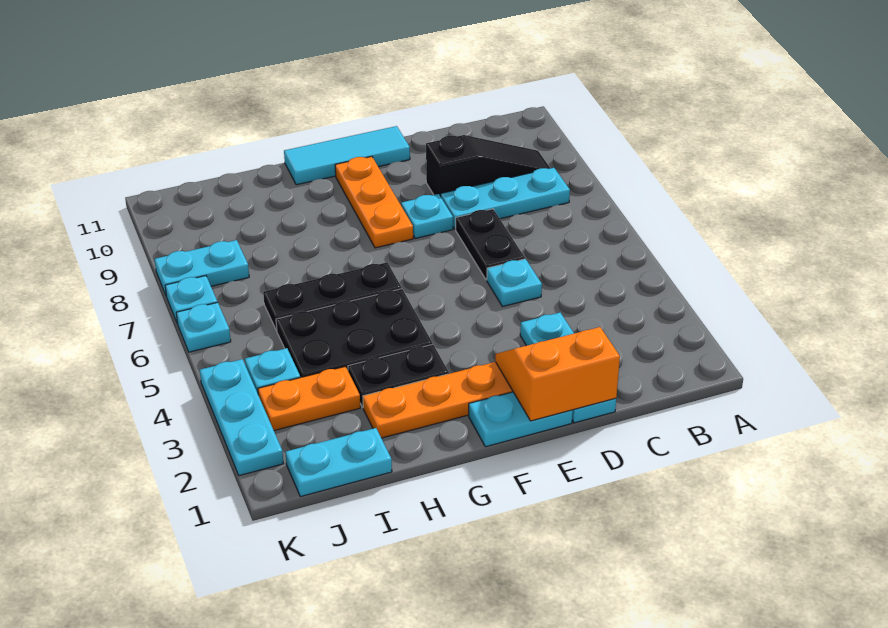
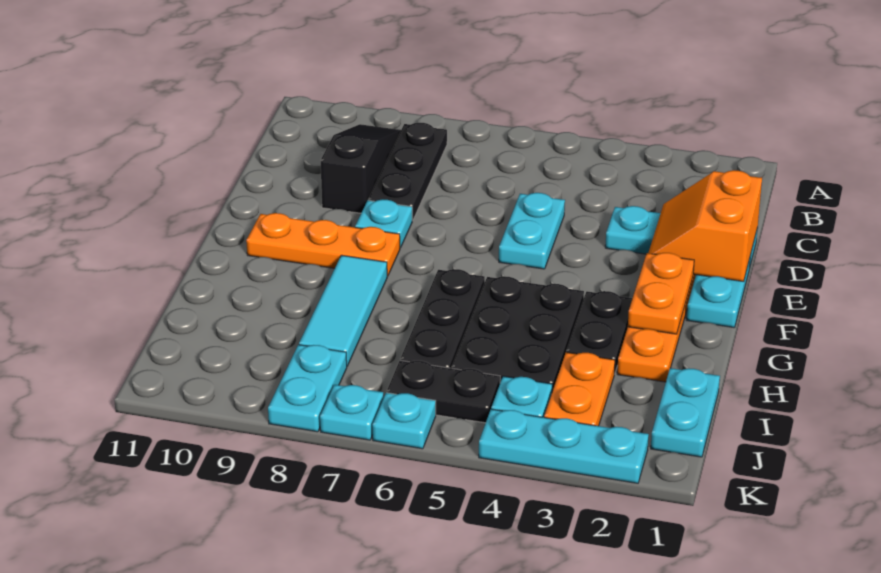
cyan plate B8:D8 level 1 -> black plate B8:D8 level 1
cyan plate D5 level 1 -> cyan plate D5:E5 level 1
black plate D6:D7 level 1 -> black plate J5:J6 level 1
cyan tile E11:G11 level 1 -> cyan tile G8:I8 level 1
none -> orange plate F2:G2 level 2

